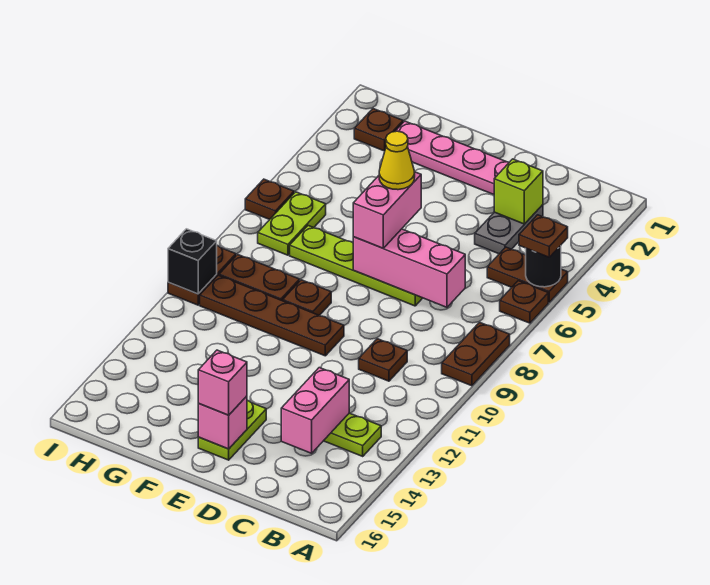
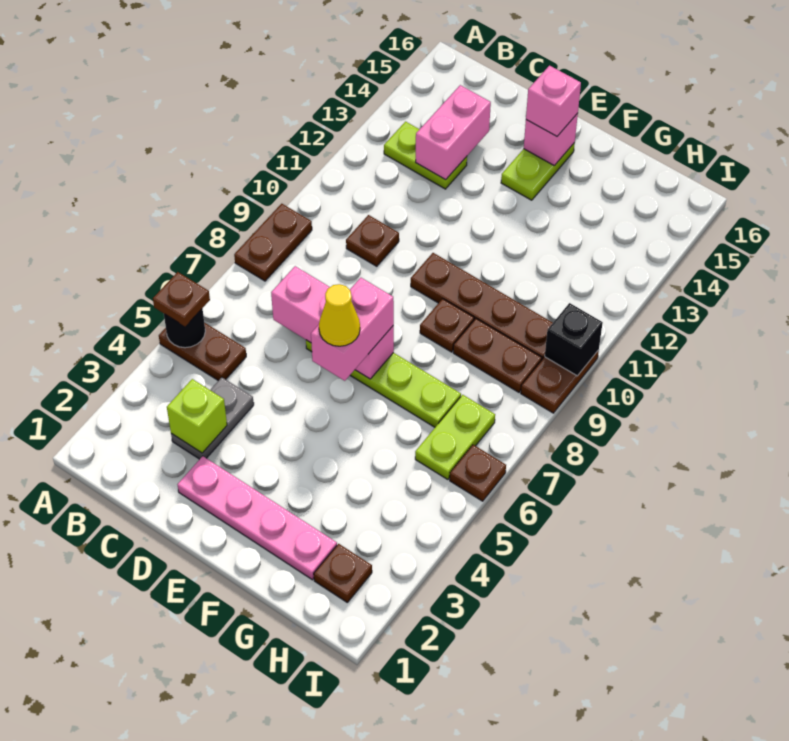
brown plate A6 level 1 -> none

